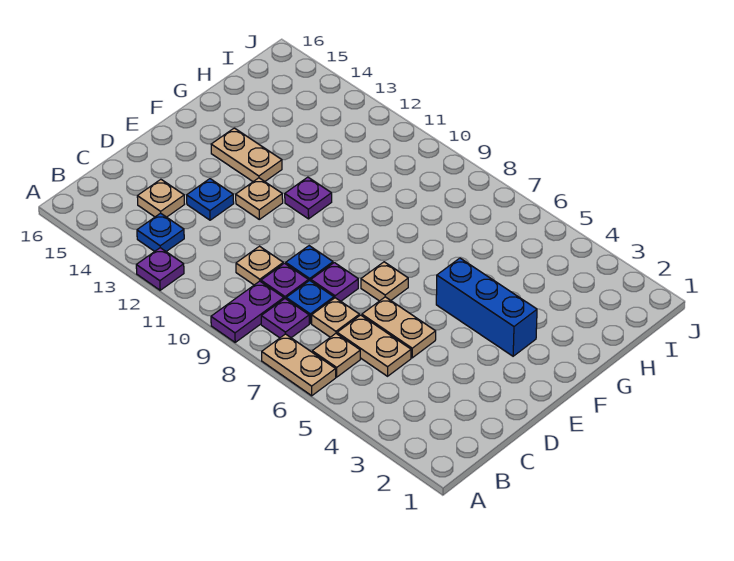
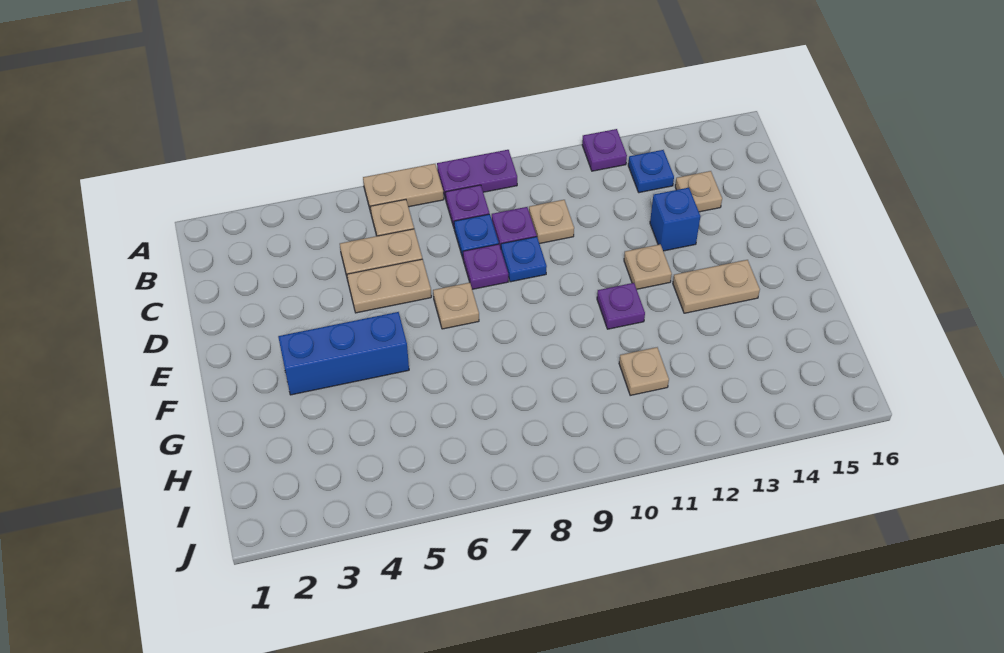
purple plate A9:B9 level 1 -> purple plate A8:A9 level 1
tan plate C7 level 1 -> tan plate H11 level 1
blue plate D13 level 1 -> blue brick D13 level 1

